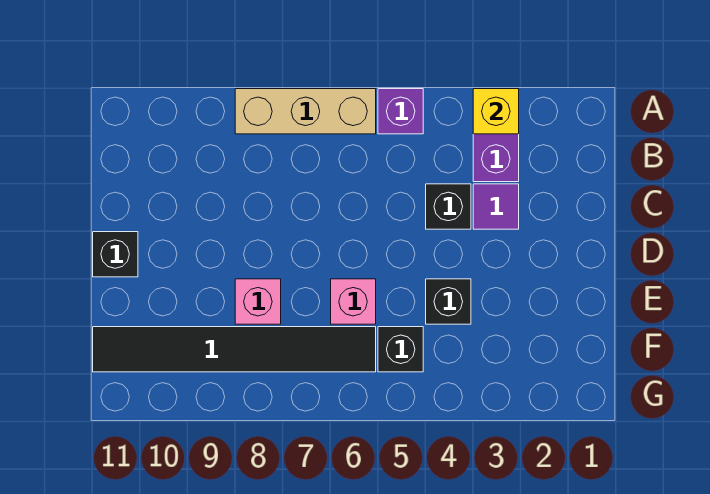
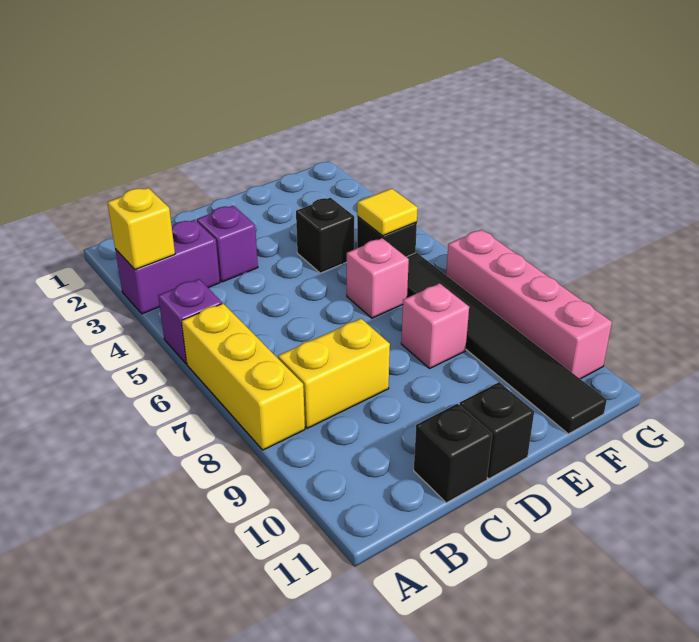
tan brick A6:A8 level 1 -> yellow brick A6:A8 level 1
none -> yellow brick B8:C8 level 1
purple tile C3 level 1 -> purple brick C3 level 1
black brick C4 level 1 -> black brick C11 level 1
none -> yellow tile F5 level 2
none -> pink brick G7:G10 level 1

